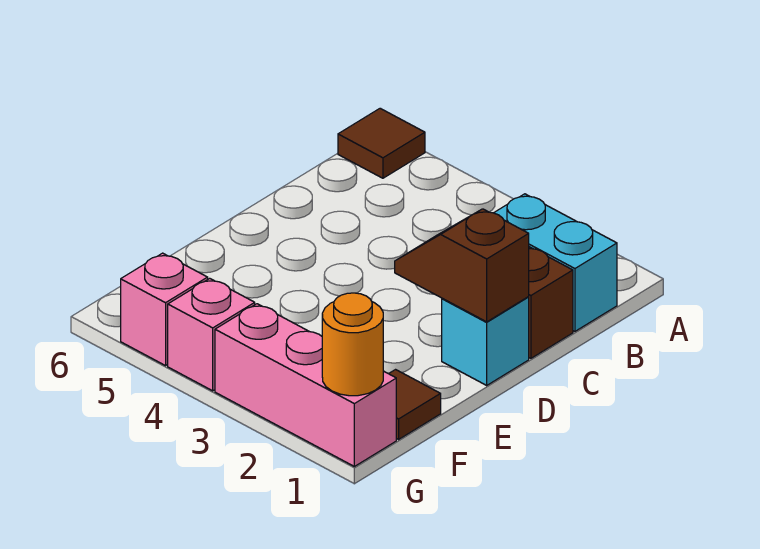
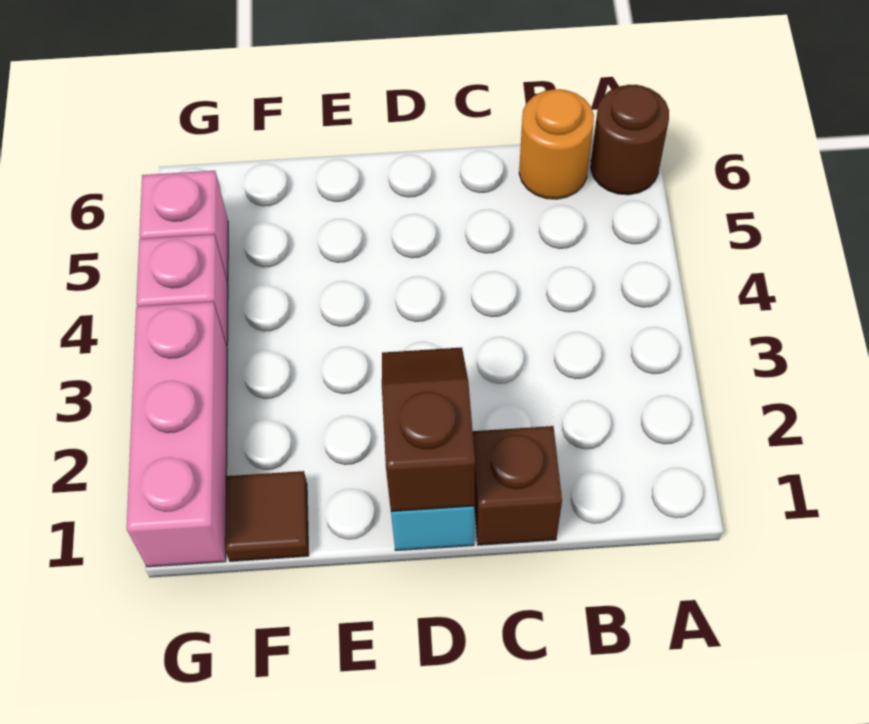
brown tile A6 level 1 -> brown round brick A6 level 1
cyan brick B1:B2 level 1 -> none
orange round brick G1 level 2 -> orange round brick B6 level 1

